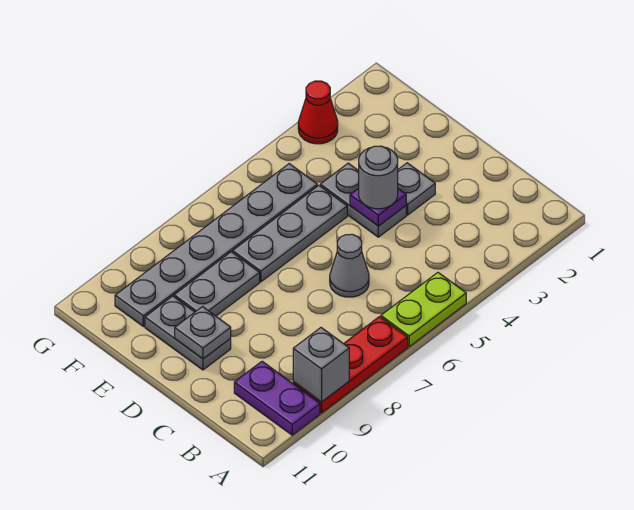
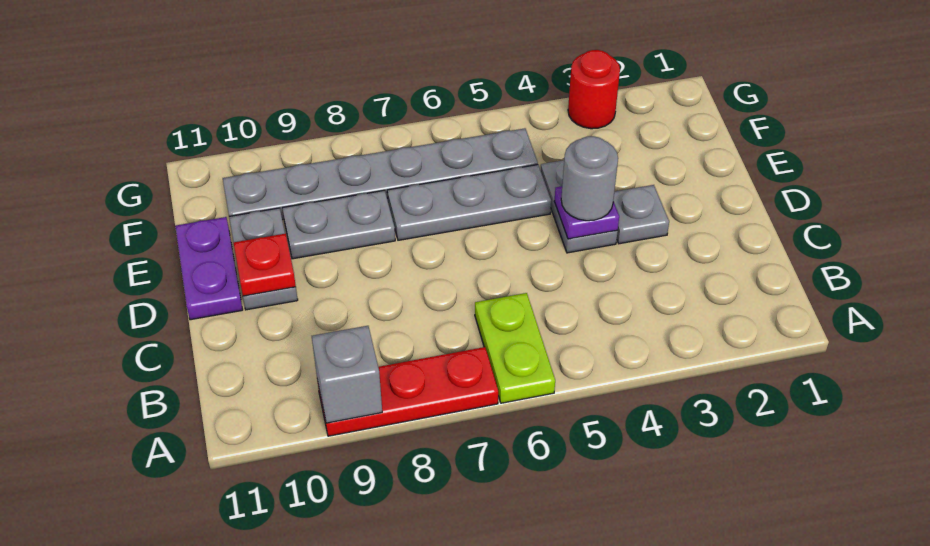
lime plate A5:A6 level 1 -> lime plate A6:B6 level 1
purple plate A10:B10 level 1 -> purple plate D11:E11 level 1
grey cone C6 level 1 -> none
grey plate D10 level 2 -> red plate D10 level 2
red cone G3 level 1 -> red round brick G3 level 1

